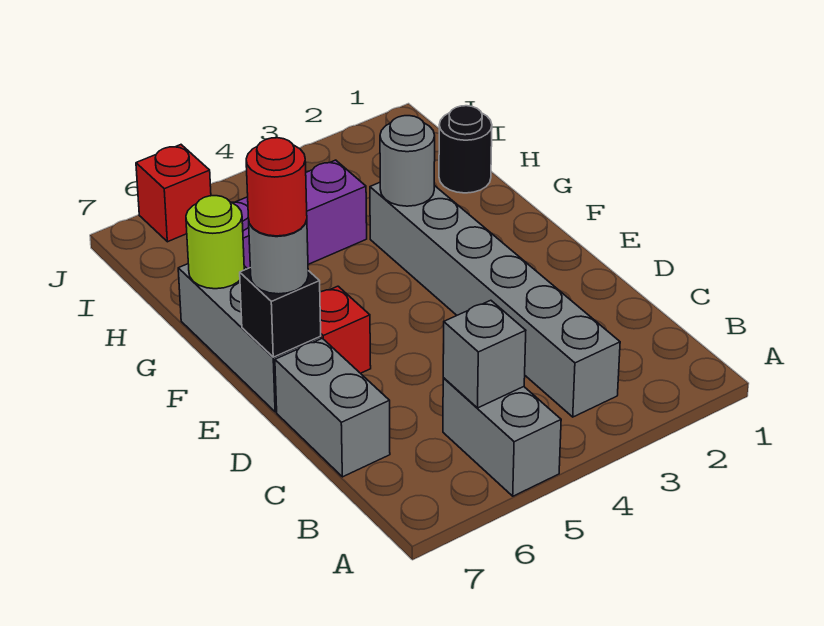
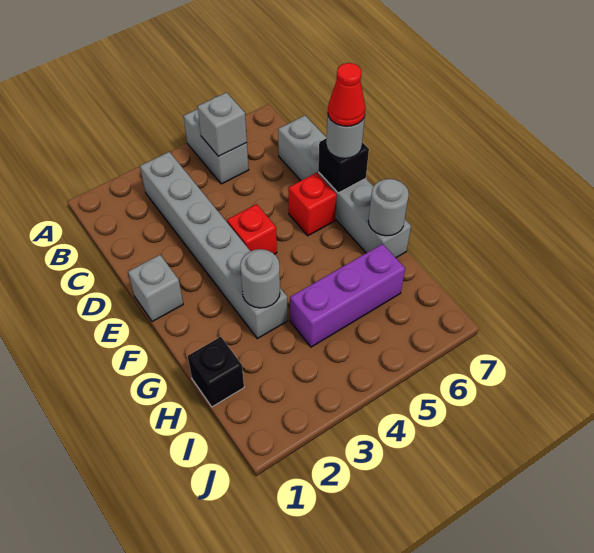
none -> grey brick E1 level 1
red round brick E7 level 4 -> red cone E7 level 4
lime round brick G7 level 2 -> grey round brick G7 level 2
black round brick H1 level 1 -> black brick H1 level 1
red brick J6 level 1 -> red brick E4 level 1

